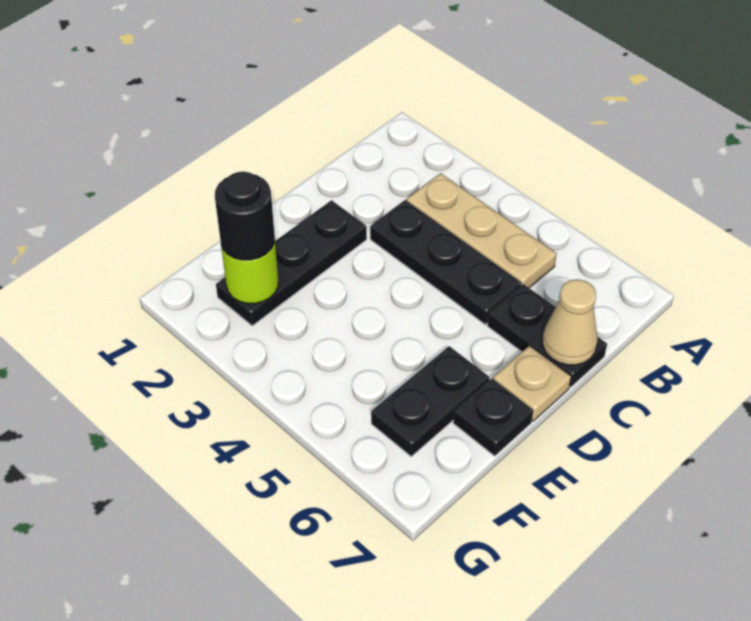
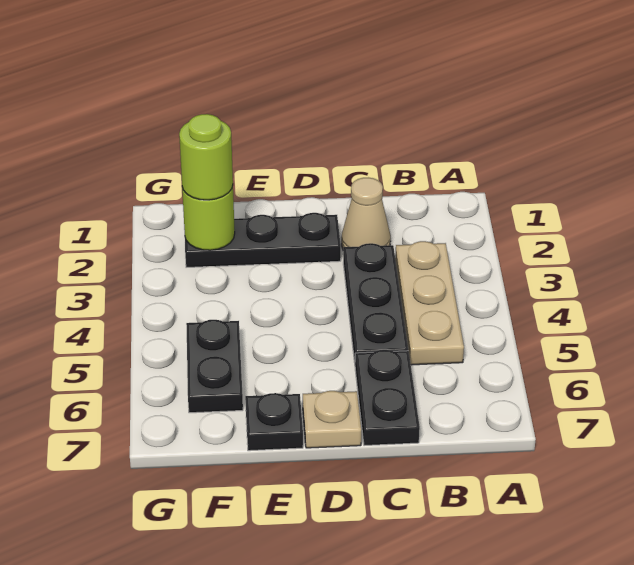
tan cone C7 level 2 -> tan cone C2 level 1
black plate E6:F6 level 1 -> black plate F5:F6 level 1
black round brick F2 level 3 -> lime round brick F2 level 3

